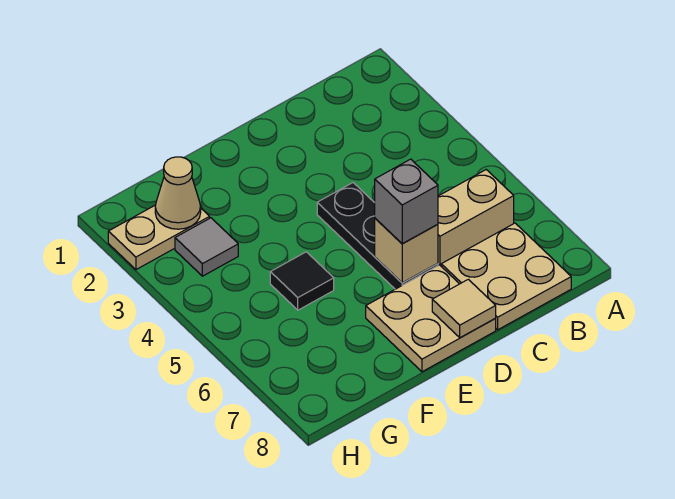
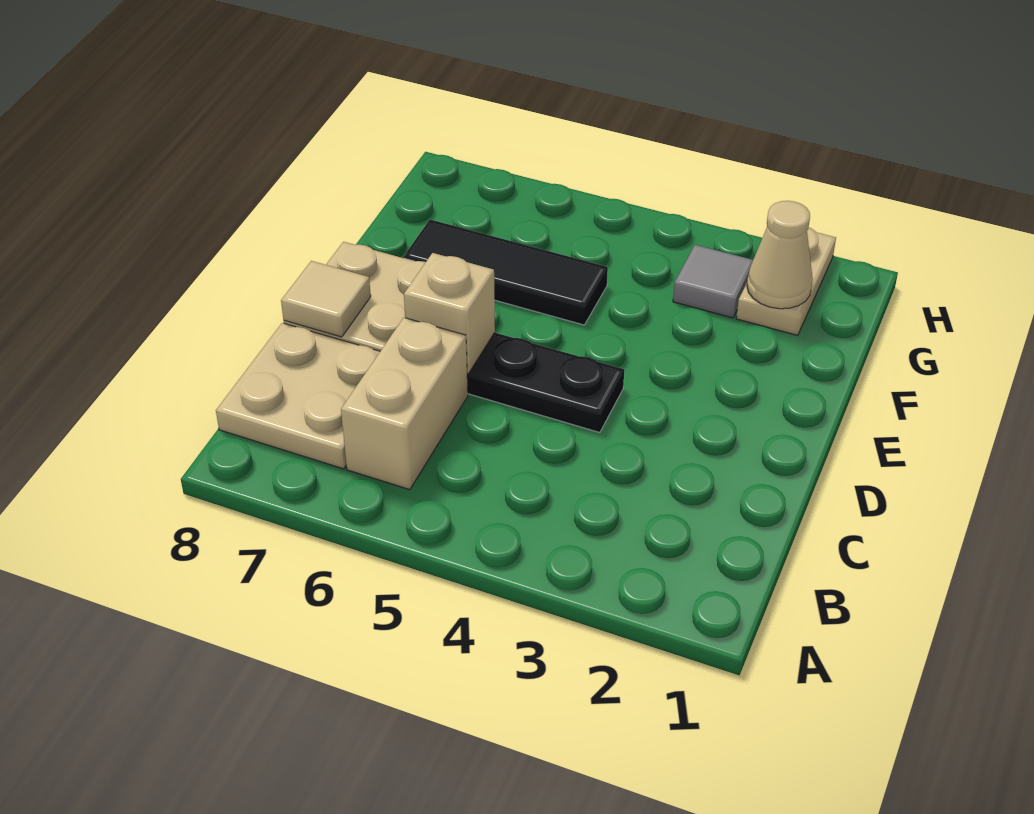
grey brick D6 level 3 -> none
black tile F5 level 1 -> black tile F5:F7 level 1

